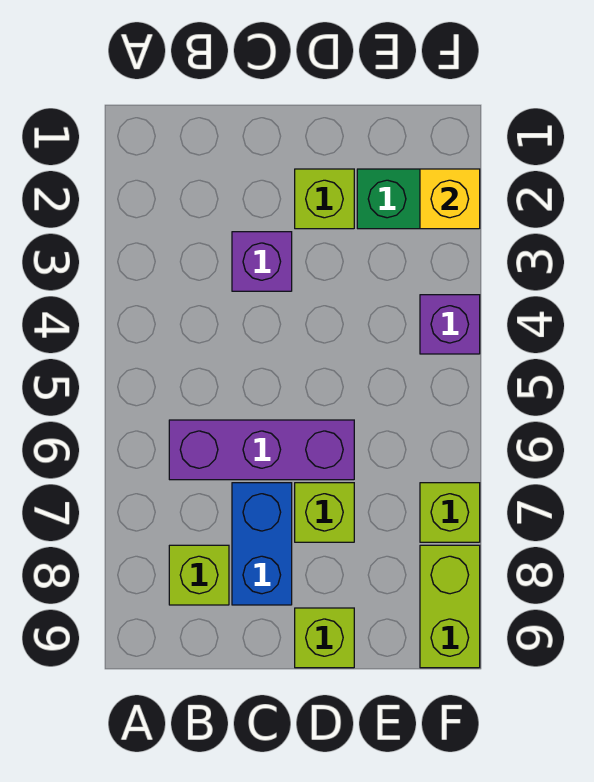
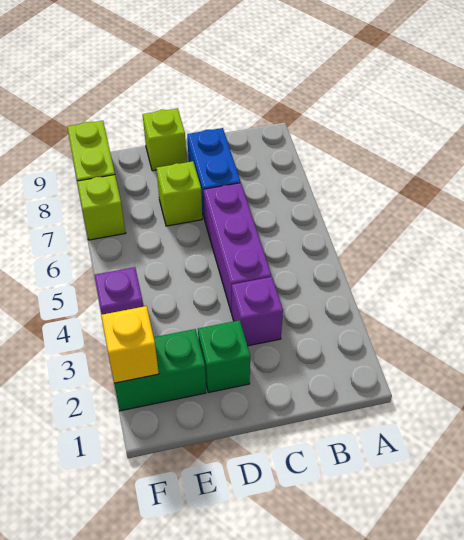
purple brick B6:D6 level 1 -> purple brick C4:C6 level 1
lime brick B8 level 1 -> none
lime brick D2 level 1 -> green brick D2 level 1

